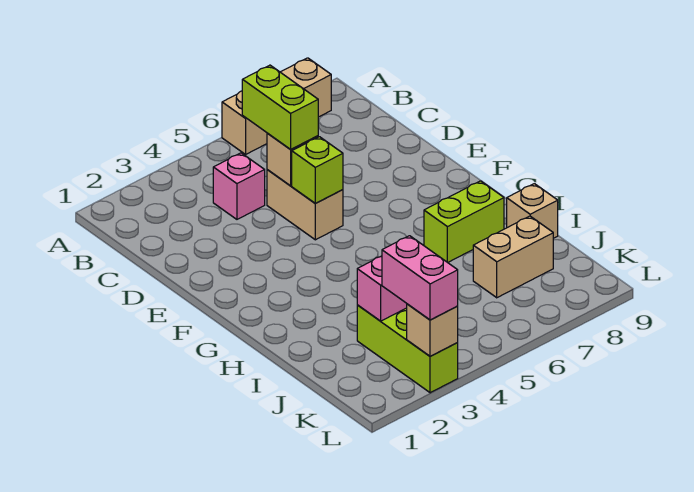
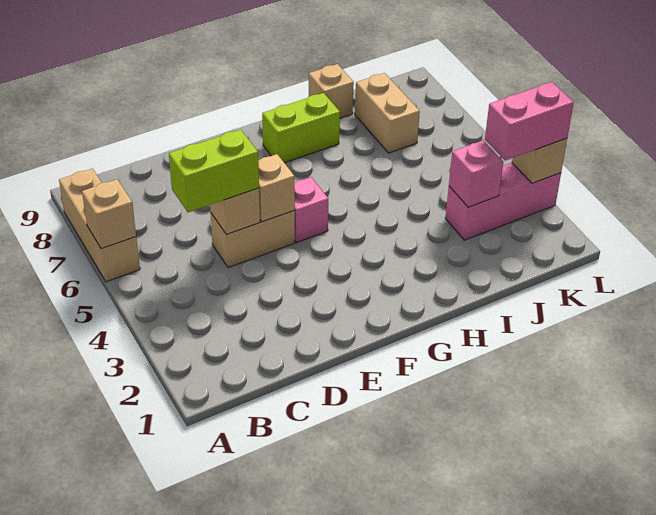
none -> tan brick A6 level 2
pink brick C4 level 1 -> pink brick F5 level 1
lime brick E5 level 2 -> tan brick E5 level 2
lime brick H7:H8 level 1 -> lime brick G8:H8 level 1
lime brick J3:L3 level 1 -> pink brick J3:L3 level 1

